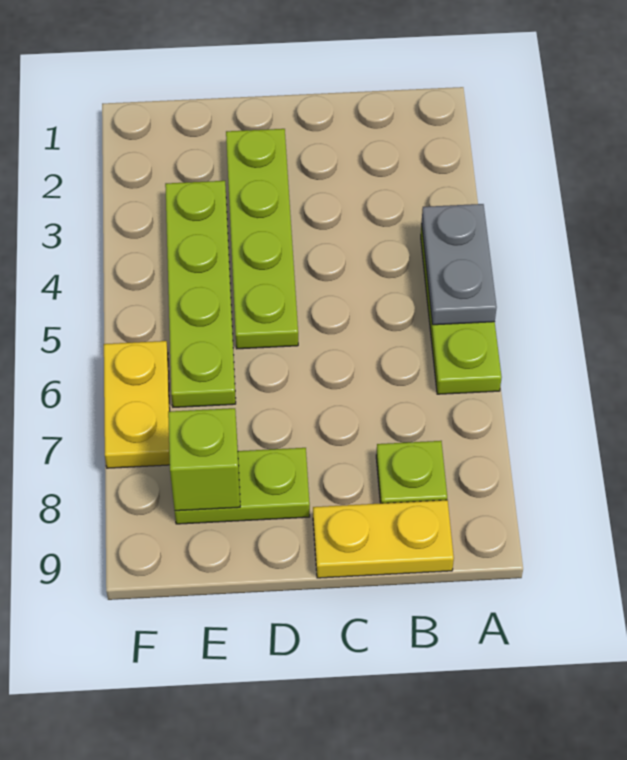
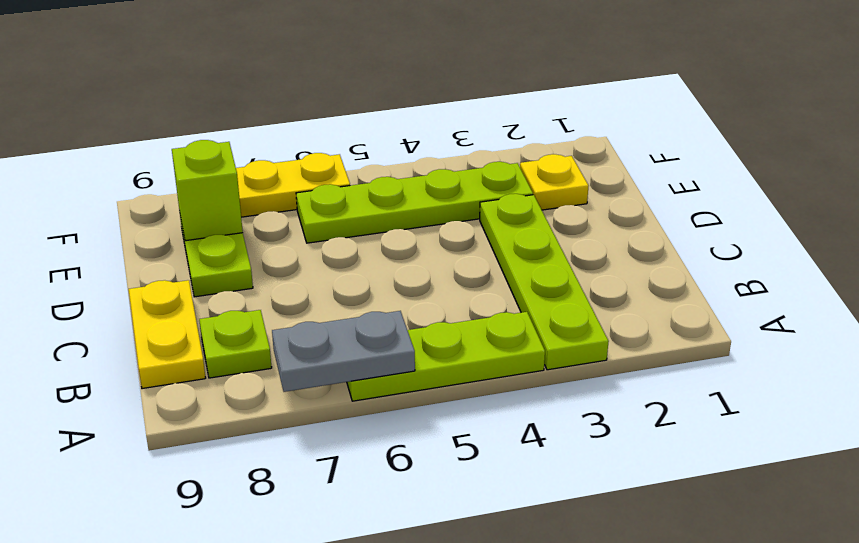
grey plate A4:A5 level 2 -> grey plate A6:A7 level 2
lime plate D2:D5 level 1 -> lime plate A3:D3 level 1
none -> yellow plate E2 level 1

